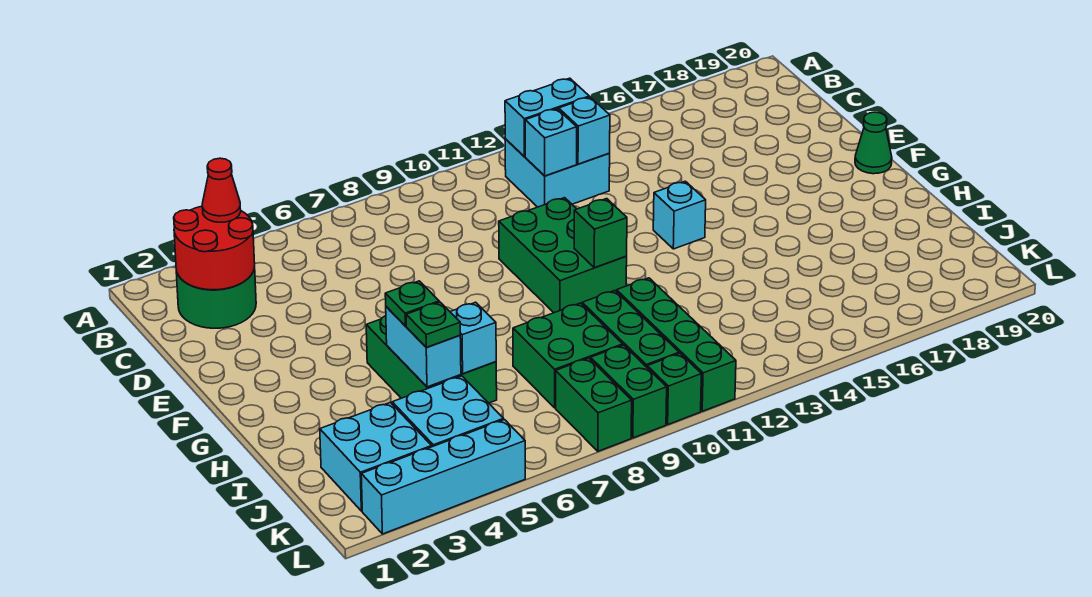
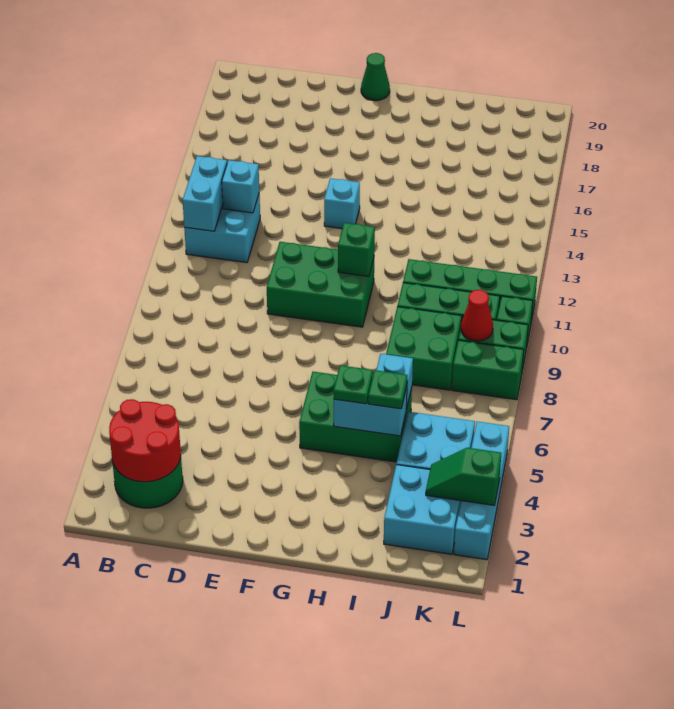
red cone B3 level 3 -> red cone K9 level 2
cyan brick C12 level 2 -> none
none -> green slope K3:L3 level 2 top L

